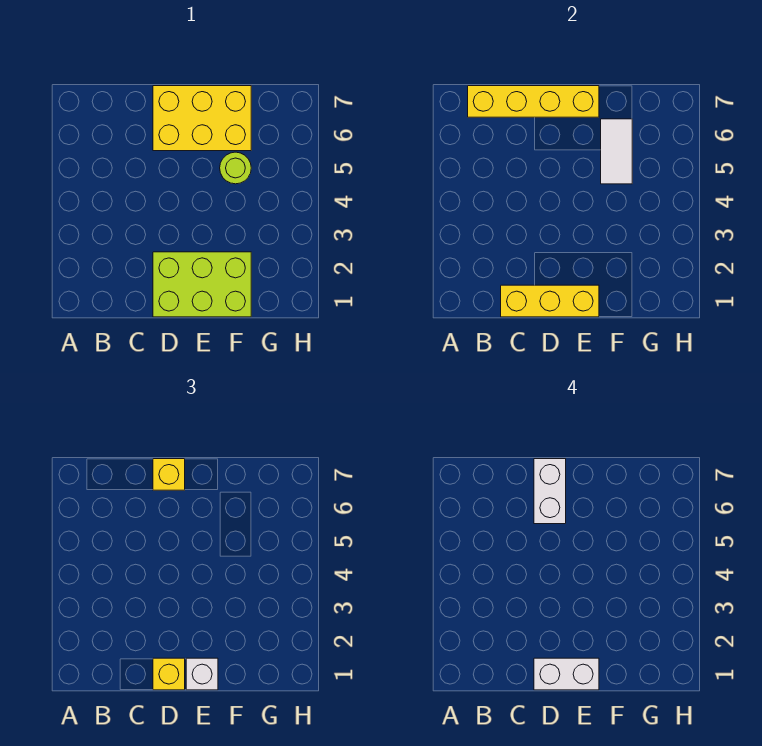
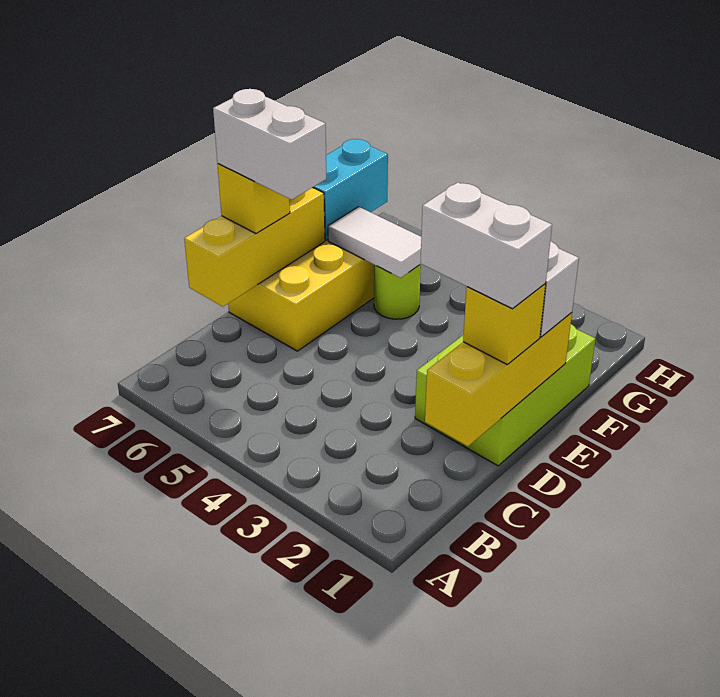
yellow brick B7:E7 level 2 -> yellow brick C7:E7 level 2
white brick D1:E1 level 4 -> white brick D1:D2 level 4
none -> cyan brick F7:G7 level 2

